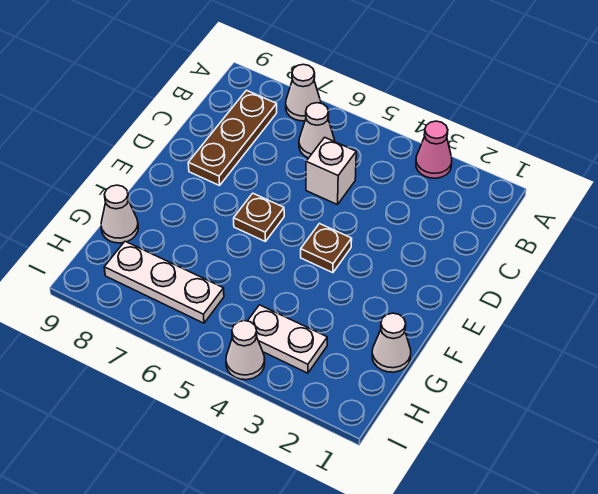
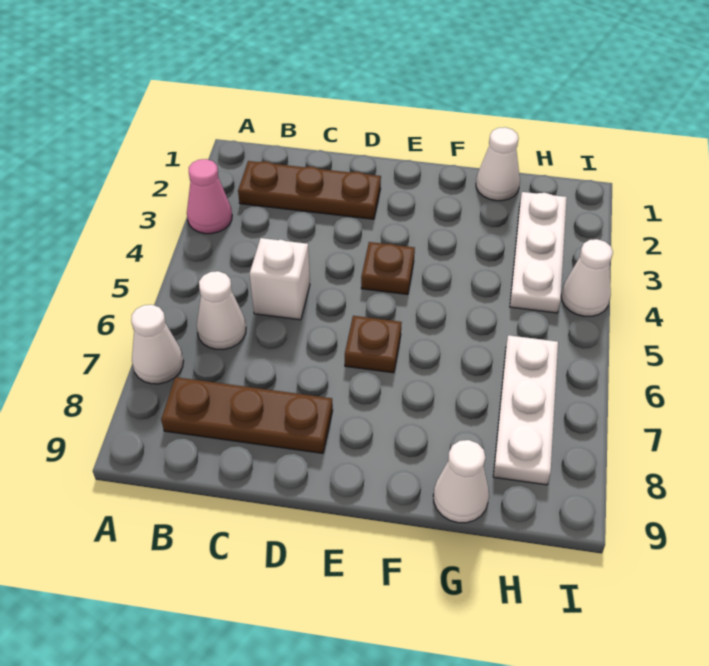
none -> brown plate B2:D2 level 1
white plate H3:H4 level 1 -> white plate H2:H4 level 1

